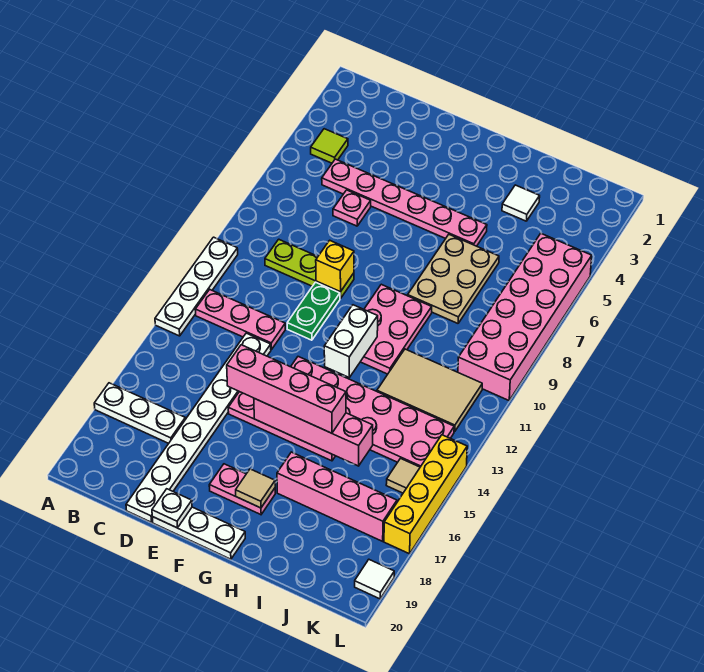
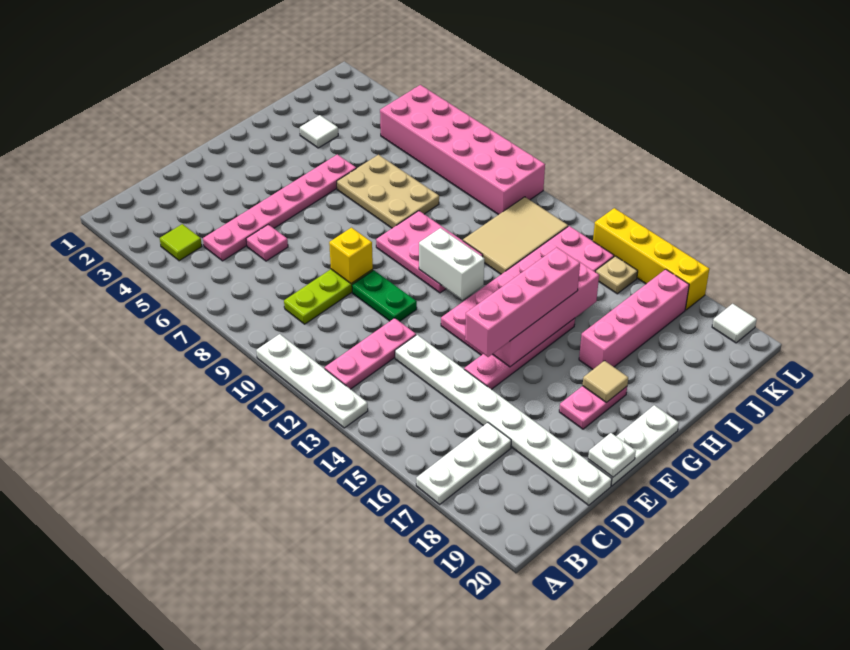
tan tile K15 level 1 -> tan plate K15 level 1

